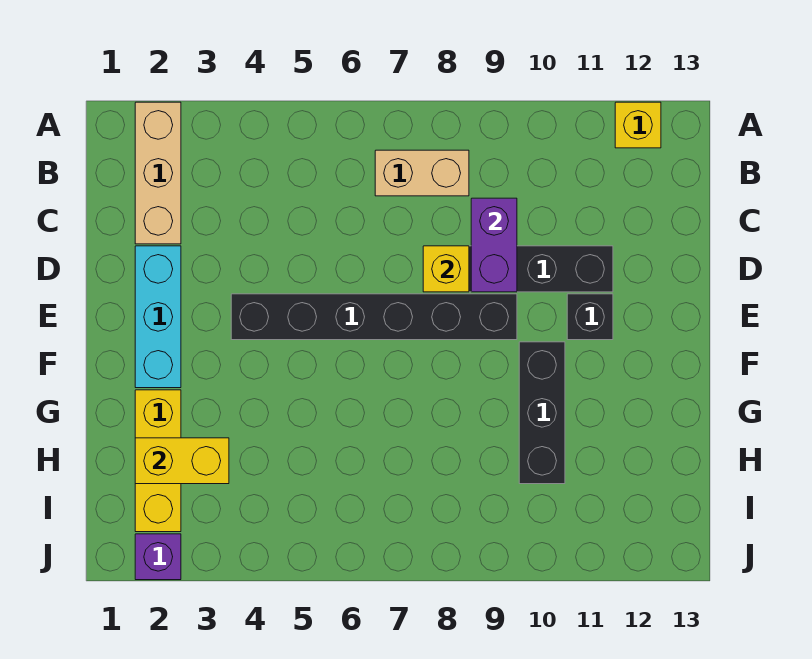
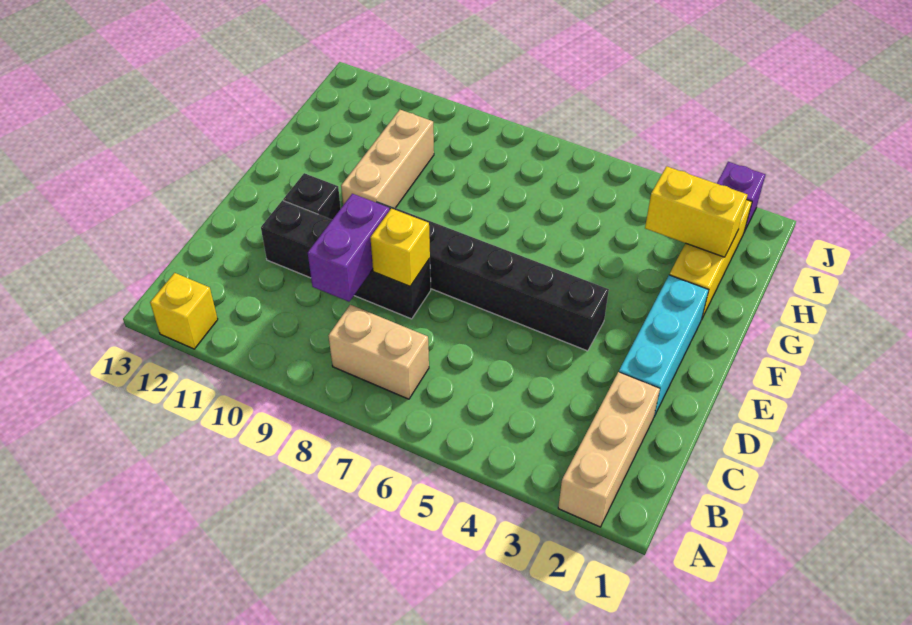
black brick F10:H10 level 1 -> tan brick F10:H10 level 1

